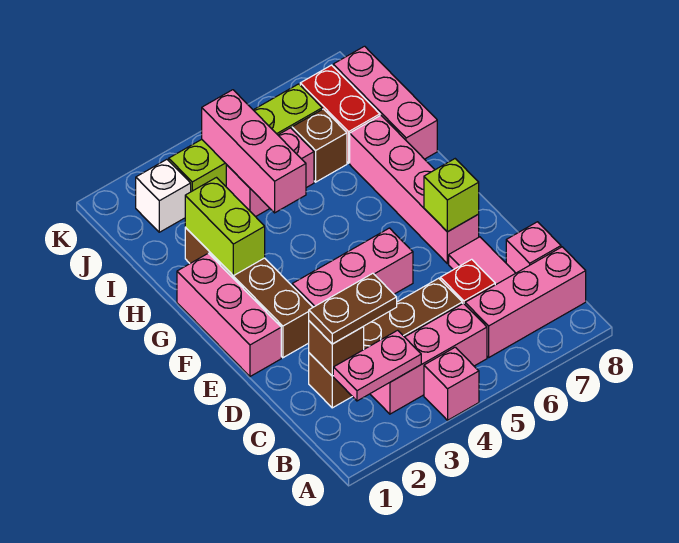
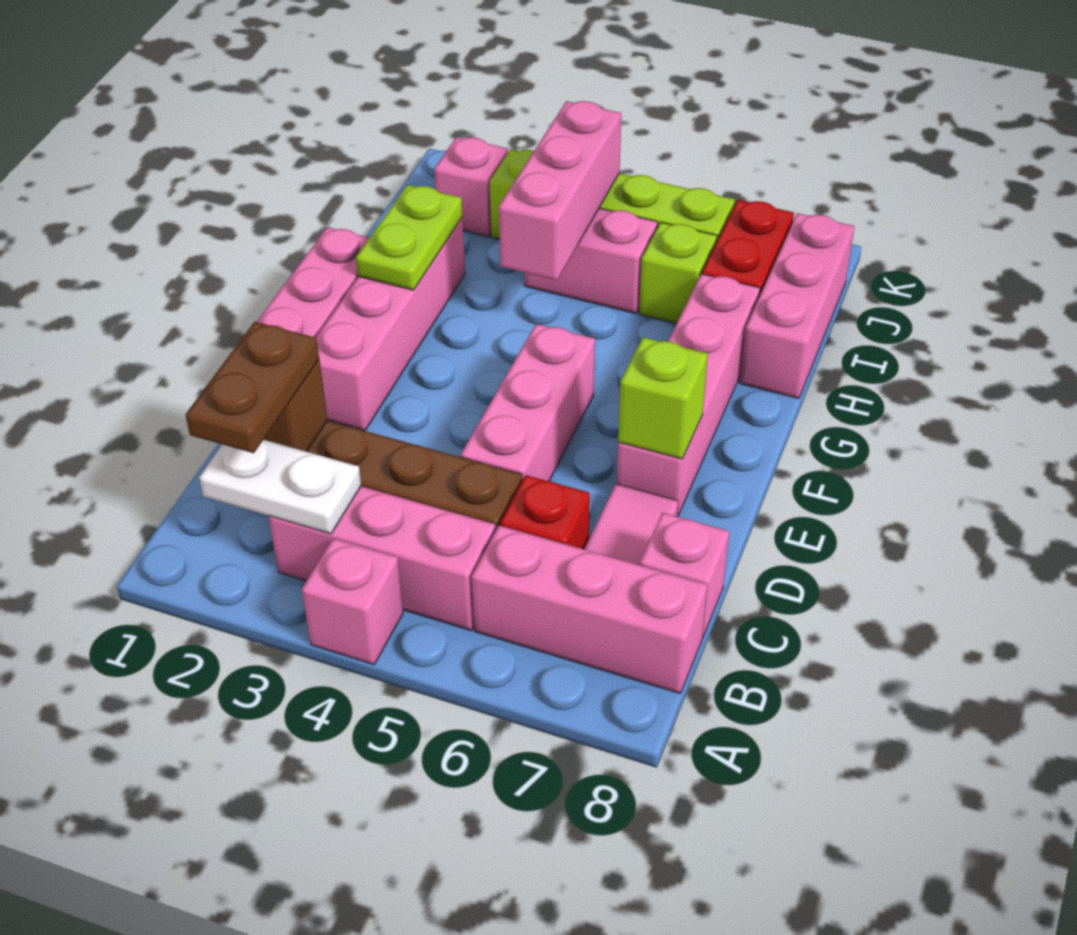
pink plate B2:B3 level 2 -> white plate B2:B3 level 2
brown plate C2:C3 level 3 -> brown plate B2:C2 level 3
brown brick E2:H2 level 1 -> pink brick E2:H2 level 1
pink brick E3:E5 level 1 -> pink brick D5:F5 level 1
lime brick G2:H2 level 2 -> lime plate G2:H2 level 2
brown brick I6 level 1 -> lime brick I6 level 1
white brick J2 level 1 -> pink brick J2 level 1

